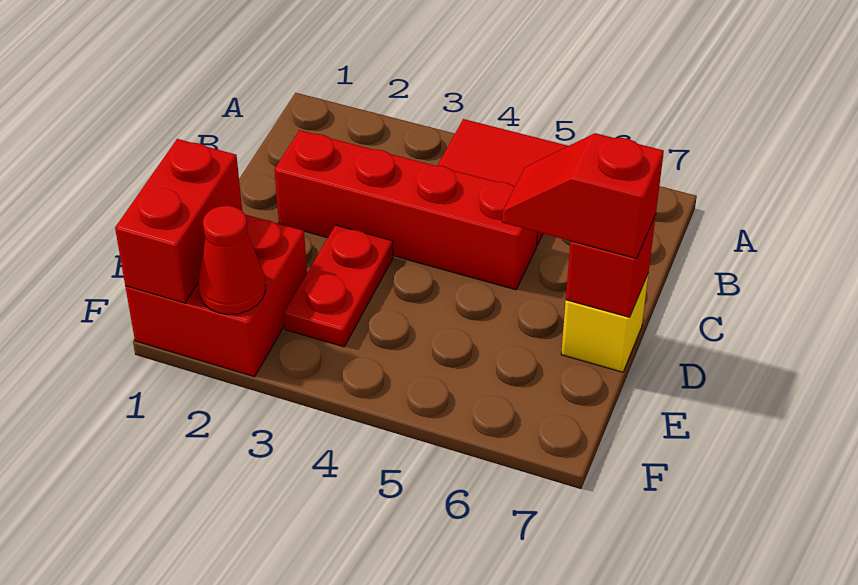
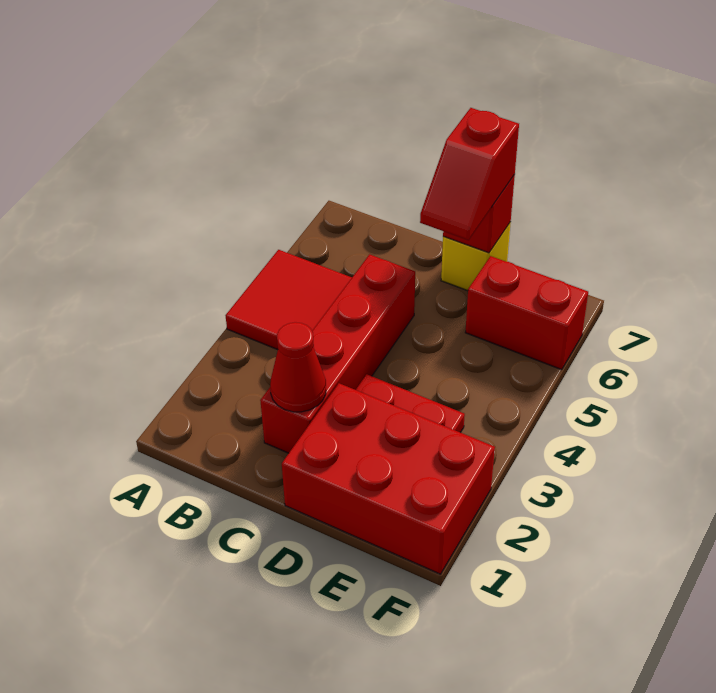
red brick E1:F2 level 1 -> red brick D1:F2 level 1
red brick E1:F1 level 2 -> red brick E6:F6 level 1
red cone F2 level 2 -> red cone C2 level 2

